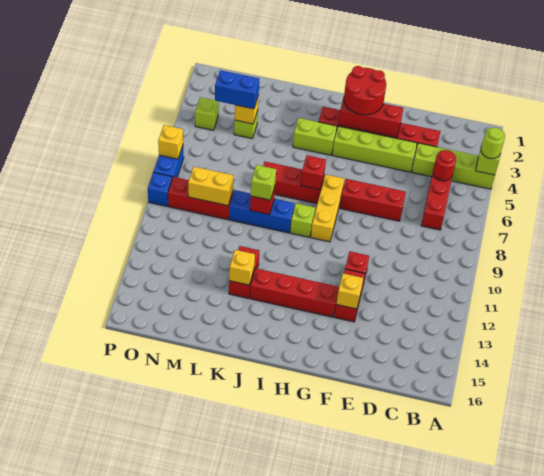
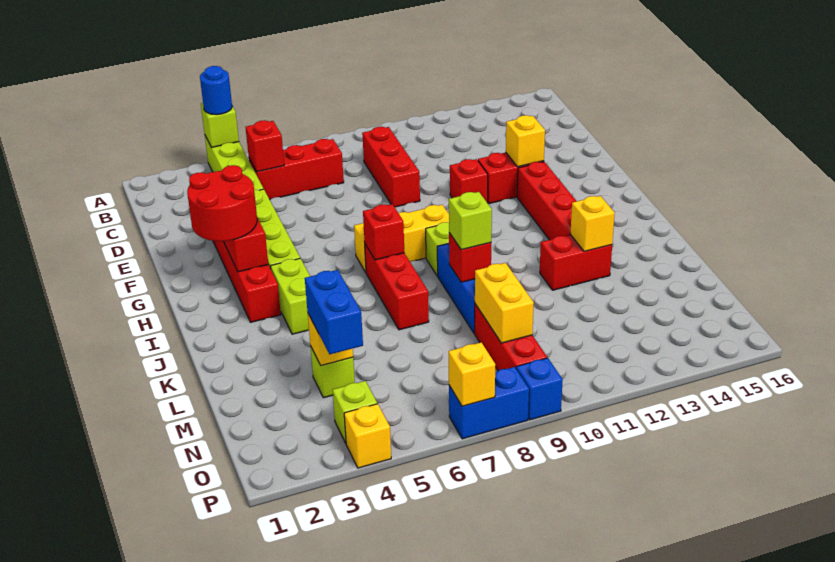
lime round brick A4 level 3 -> blue round brick A4 level 3
red round brick C5 level 2 -> red brick C5 level 2
red brick E7:G7 level 1 -> red brick C9:E9 level 1
none -> yellow brick P4 level 1

